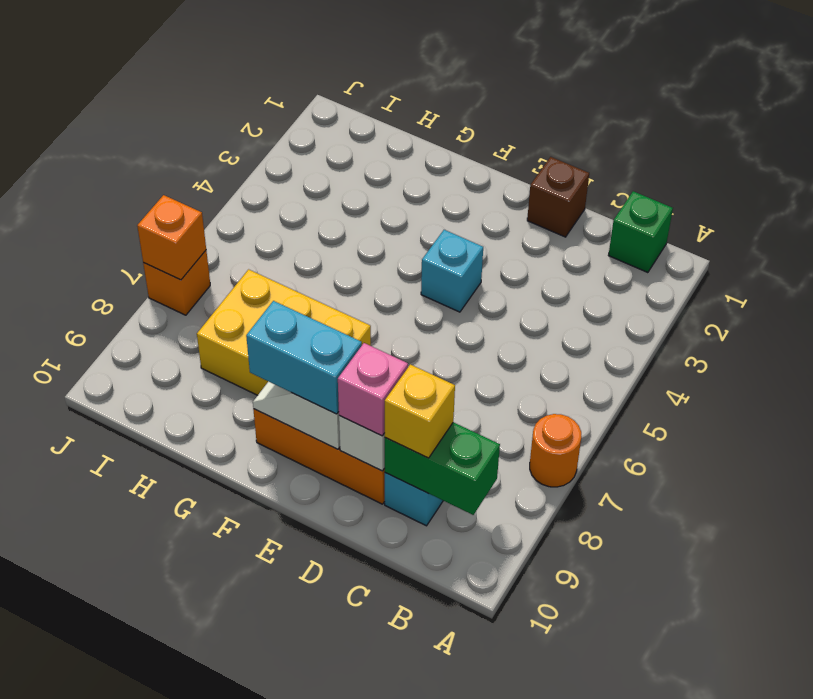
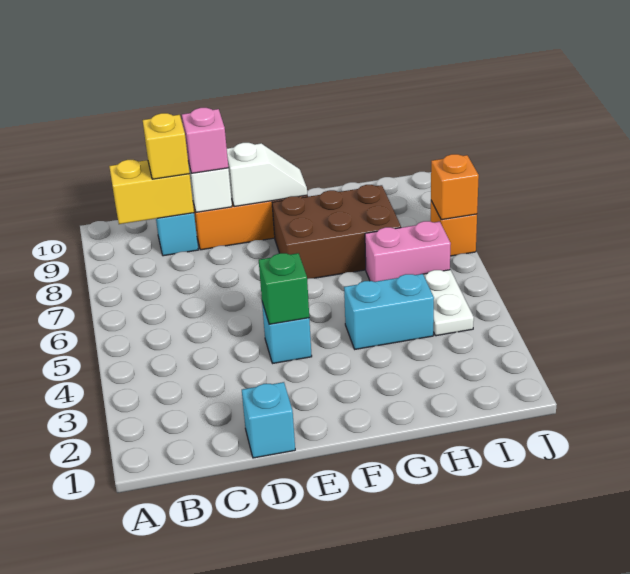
orange round brick A7 level 1 -> none
green brick B1 level 1 -> green brick E4 level 2
green brick B9:C9 level 2 -> yellow brick B9:C9 level 2
brown brick D1 level 1 -> cyan brick D1 level 1
cyan brick E9:F9 level 3 -> cyan brick G4:H4 level 1
yellow brick F7:H8 level 1 -> brown brick F7:H8 level 1
none -> pink brick H6:I6 level 1
none -> white plate I4:I5 level 1

